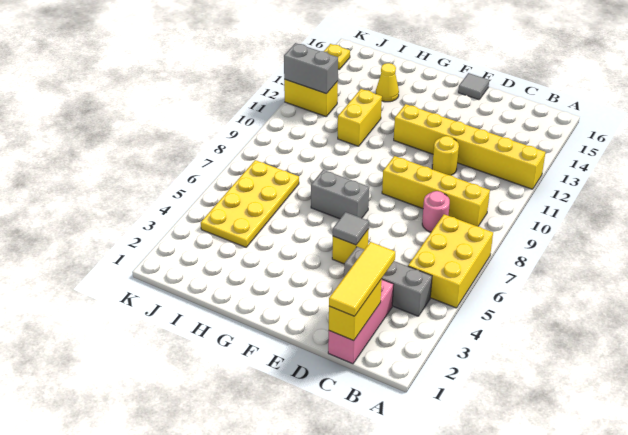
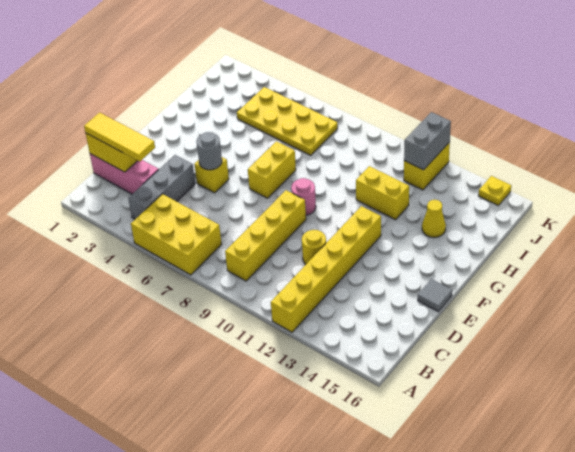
pink round brick C8 level 1 -> pink round brick F9 level 1
grey tile E5 level 2 -> grey round brick E5 level 2
grey brick F7:G7 level 1 -> yellow brick F7:G7 level 1

